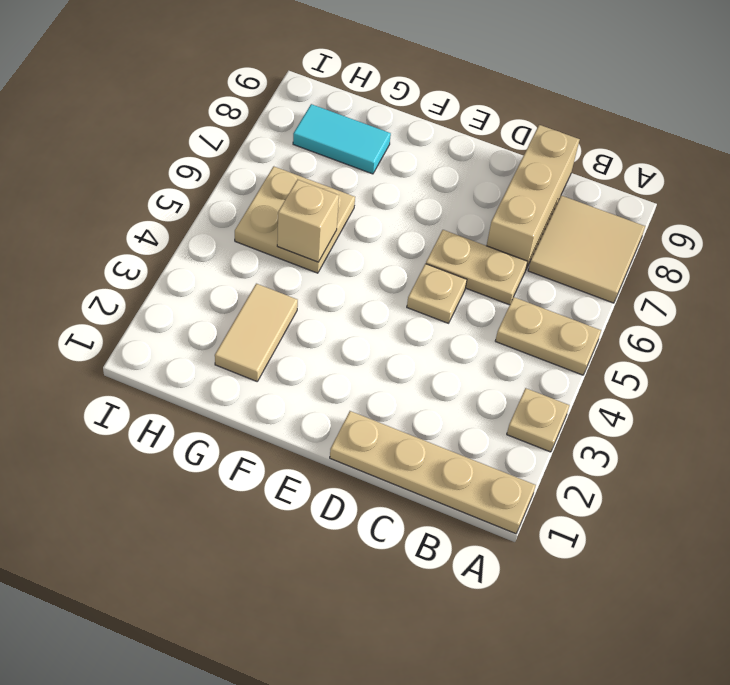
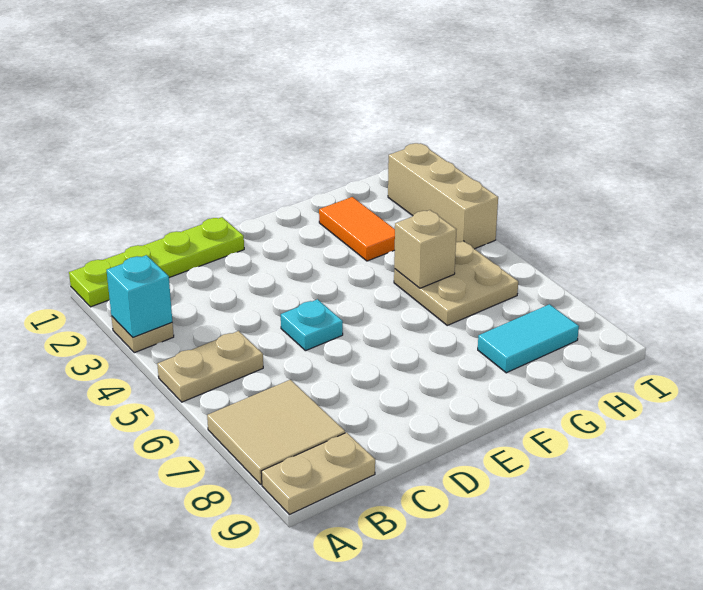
tan plate A1:D1 level 1 -> lime plate A1:D1 level 1
none -> cyan brick A3 level 2
tan plate C6:D6 level 1 -> tan plate A9:B9 level 1
tan brick C7:C9 level 1 -> tan brick I2:I4 level 1
tan plate D5 level 1 -> cyan plate D5 level 1
tan tile G2:G3 level 1 -> orange tile G2:G3 level 1

